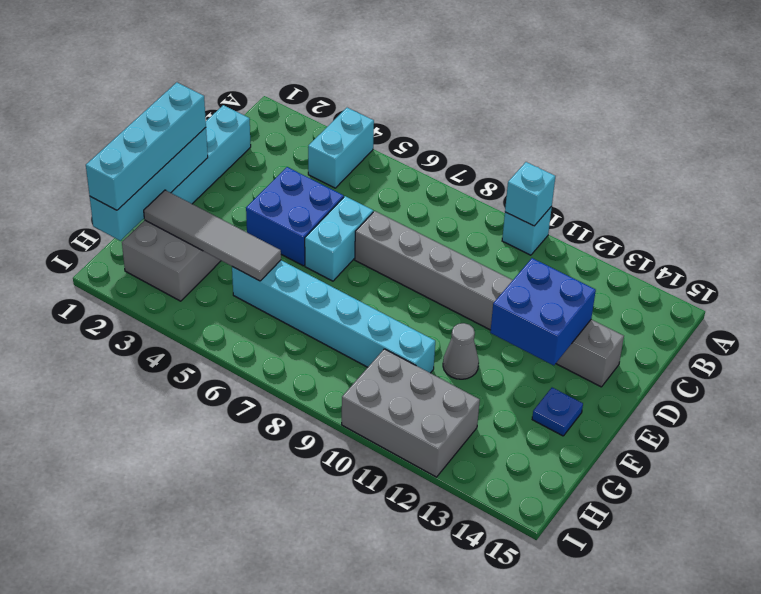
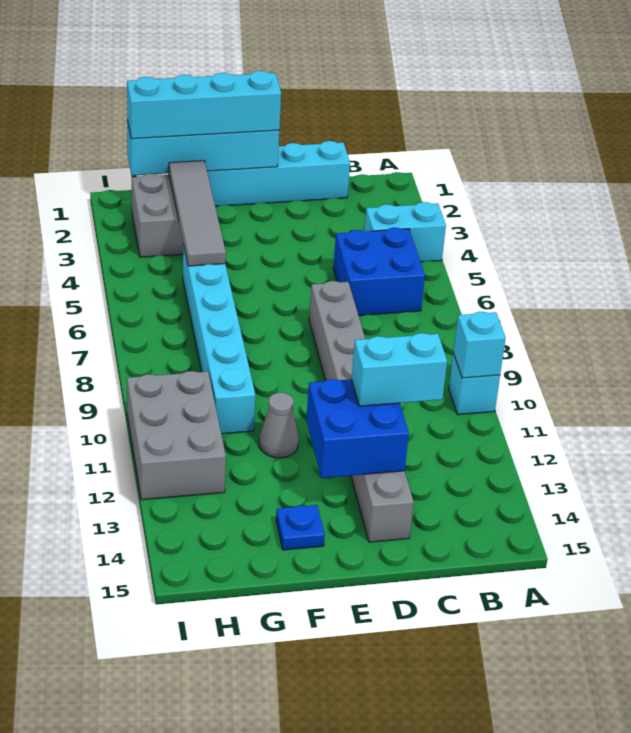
blue brick D4:E5 level 1 -> blue brick B5:C6 level 1
cyan brick D6:E6 level 1 -> cyan brick C12:D12 level 3

